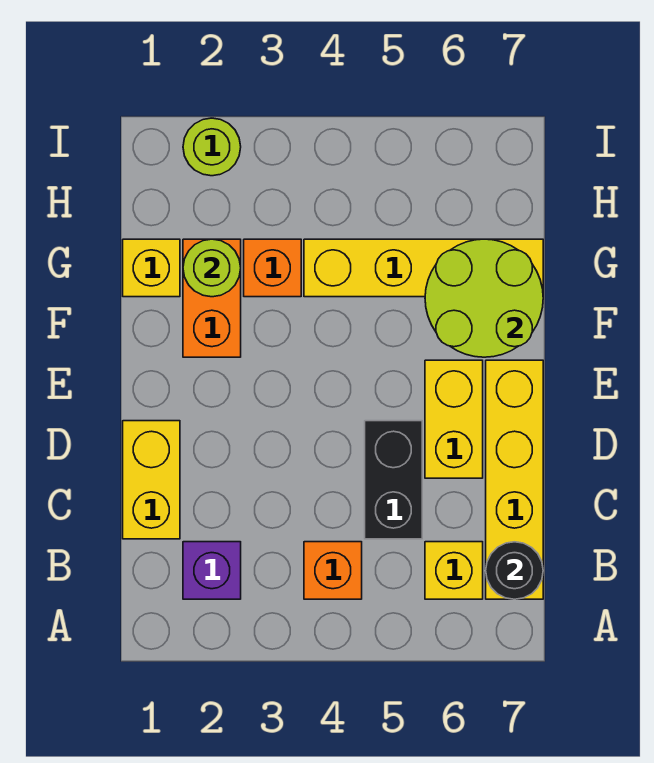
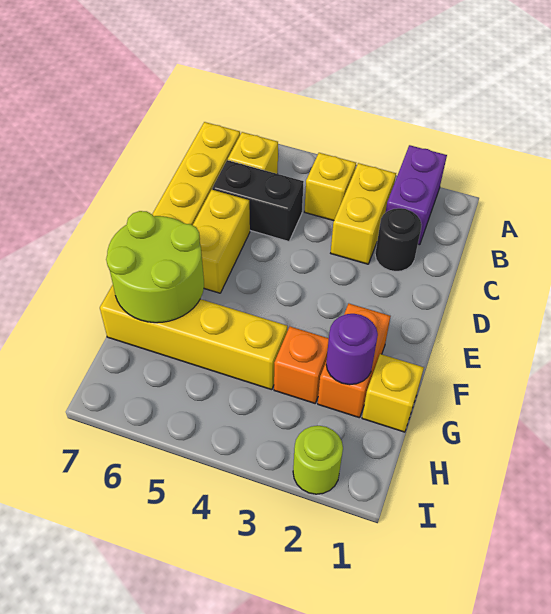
purple brick B2 level 1 -> purple brick A2:B2 level 1
orange brick B4 level 1 -> yellow brick B4 level 1
black round brick B7 level 2 -> black round brick C2 level 1
yellow brick C1:D1 level 1 -> yellow brick B3:C3 level 1
black brick C5:D5 level 1 -> black brick C5:C6 level 1
lime round brick G2 level 2 -> purple round brick G2 level 2

